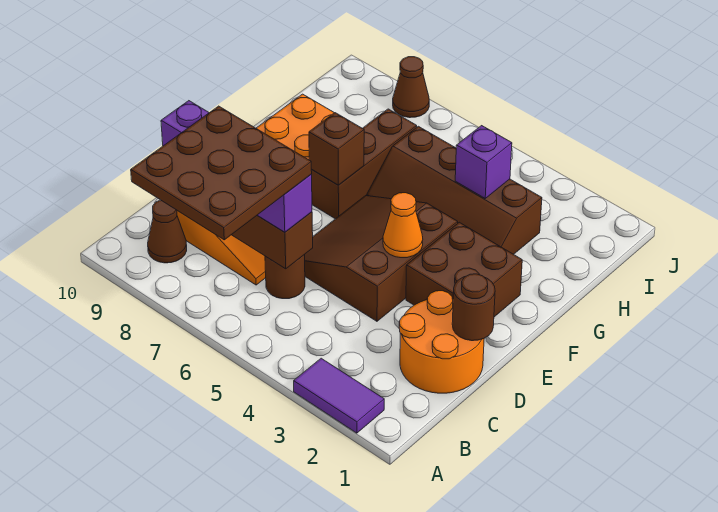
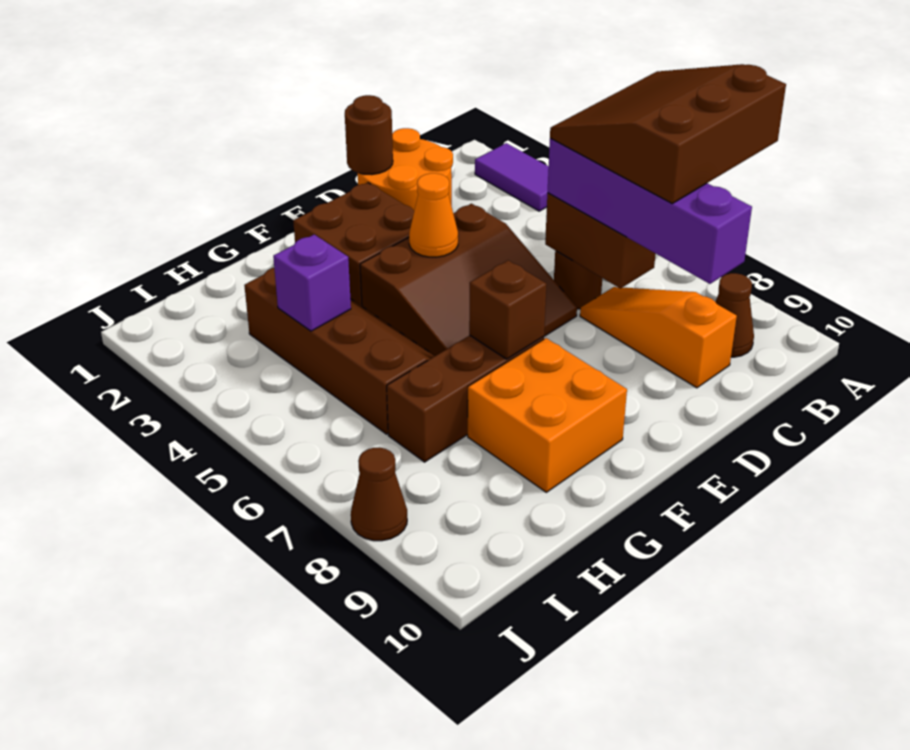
brown plate A6:C8 level 4 -> brown slope A6:C8 level 4 top 8

